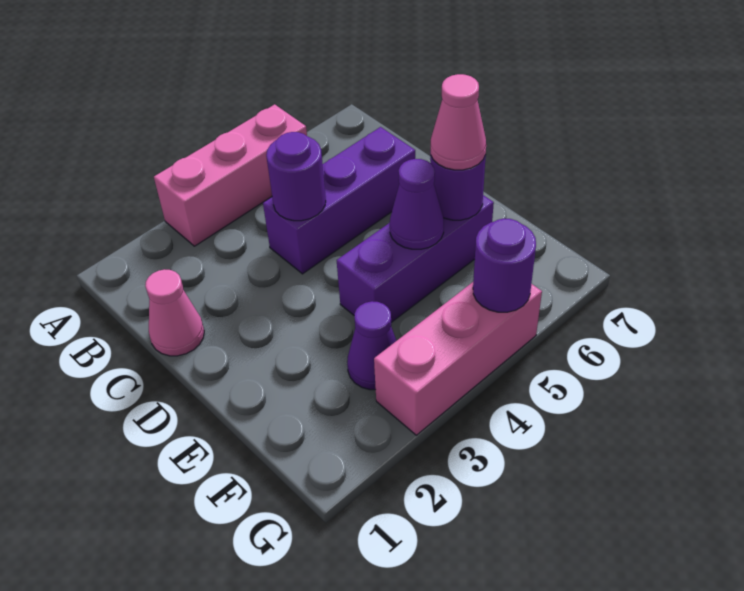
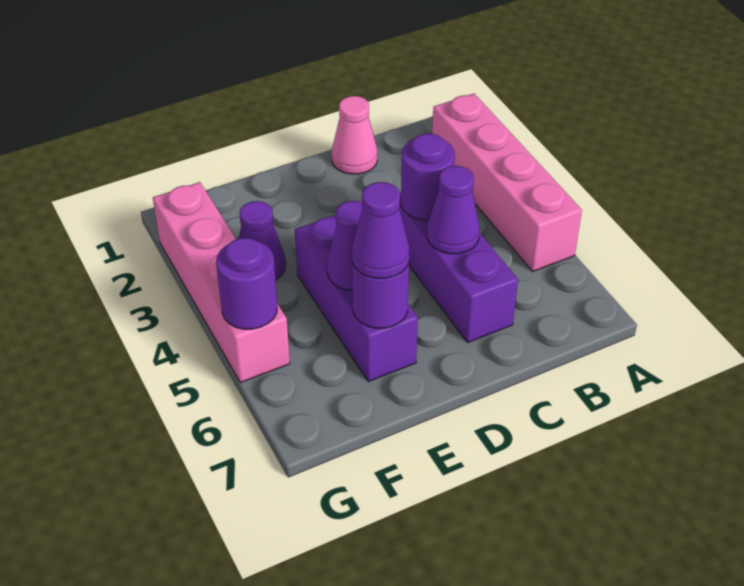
pink brick A3:A5 level 1 -> pink brick A2:A5 level 1
none -> purple cone C5 level 2
pink cone E6 level 3 -> purple cone E6 level 3
pink brick G3:G5 level 1 -> pink brick G2:G5 level 1

